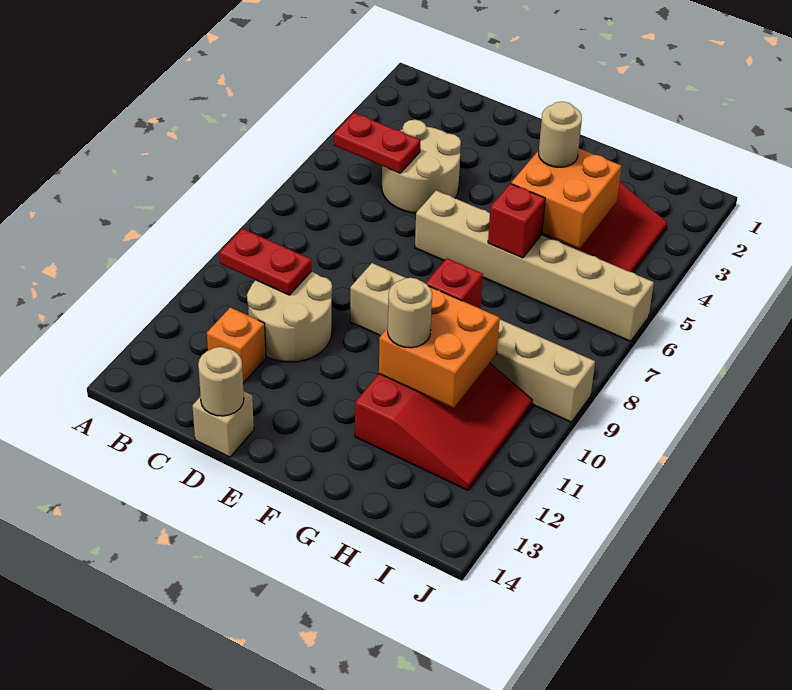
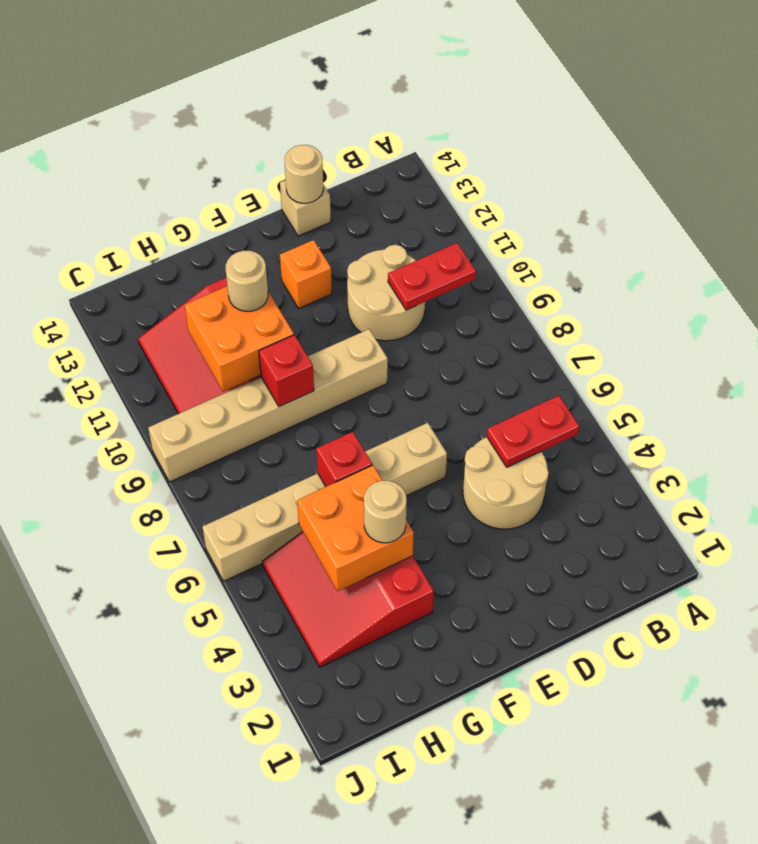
orange brick C12 level 1 -> orange brick E12 level 1

